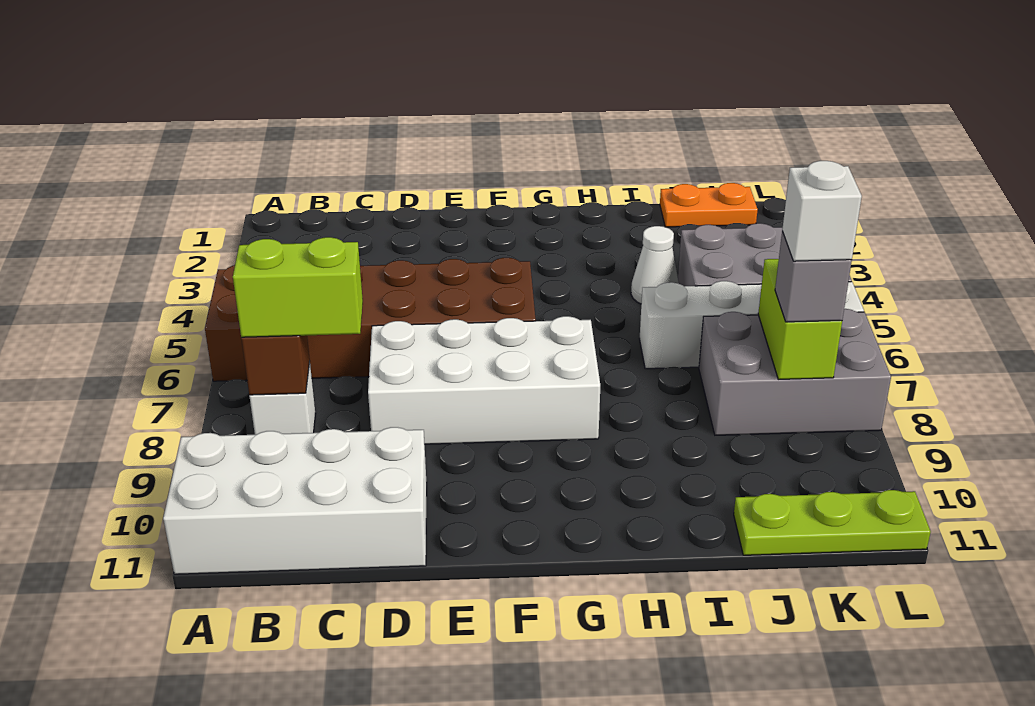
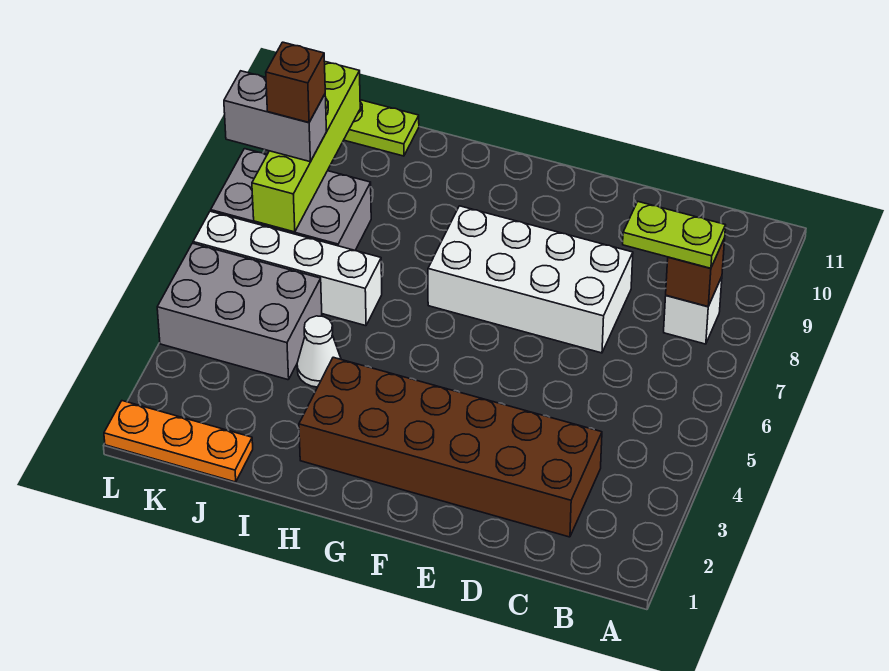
brown brick A5:F6 level 1 -> brown brick C2:H3 level 1
white brick A10:D11 level 1 -> none
lime brick B8:C8 level 3 -> lime plate B8:C8 level 3
orange plate J1:K1 level 1 -> orange plate J1:L1 level 1
lime brick K7:K8 level 2 -> lime brick K7:K10 level 2
grey brick K8 level 3 -> grey brick K8:L8 level 3
white brick K8 level 4 -> brown brick K8 level 4

